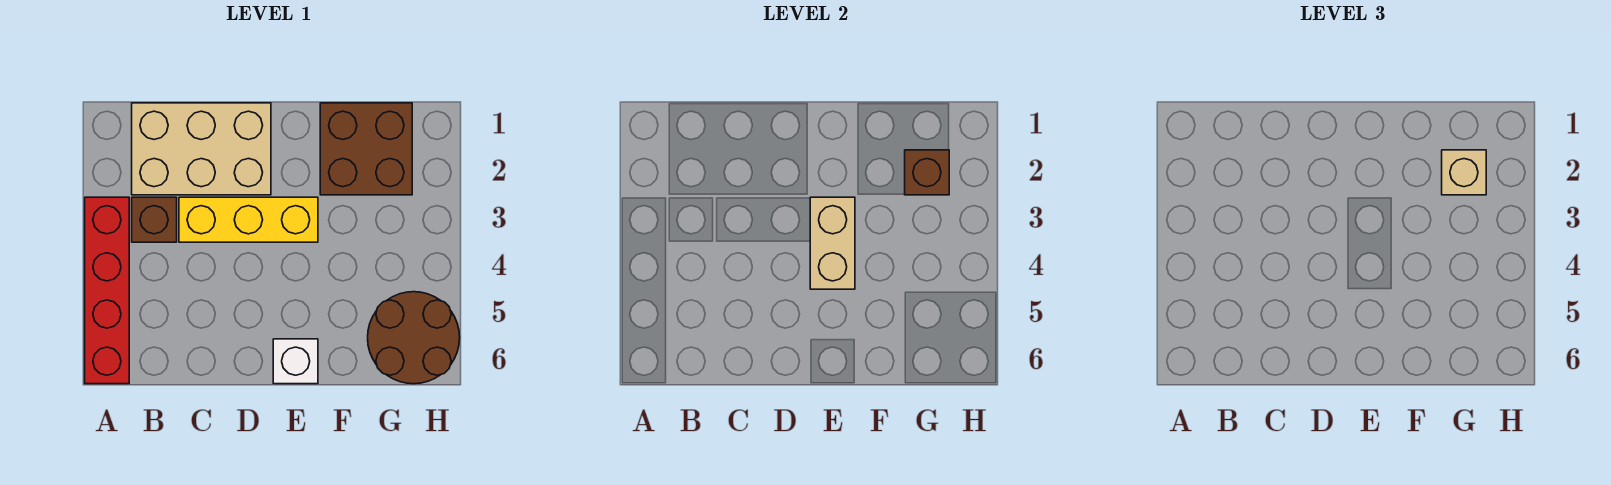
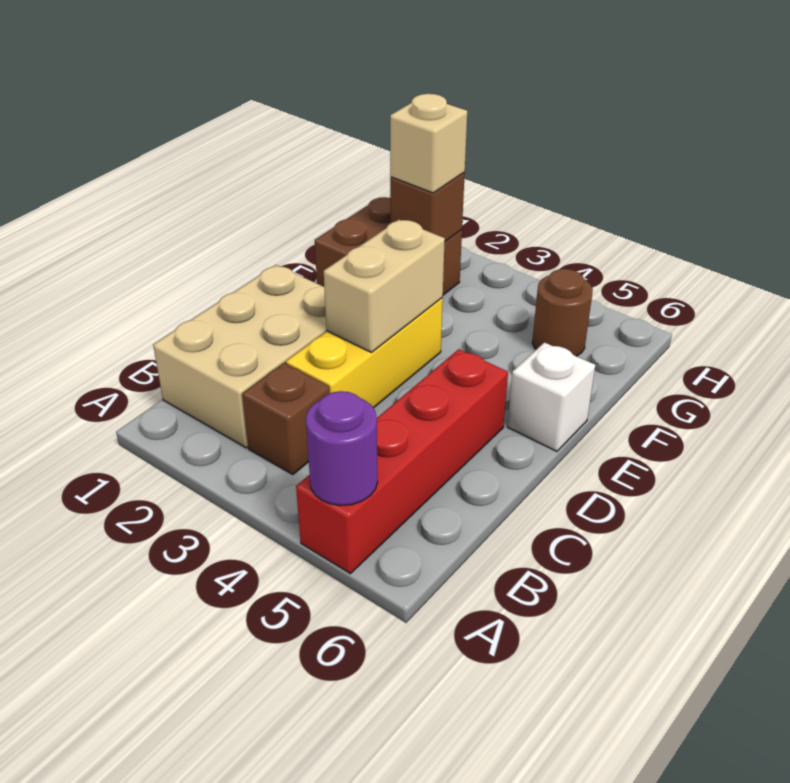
red brick A3:A6 level 1 -> red brick A5:D5 level 1
none -> purple round brick A5 level 2
tan brick E3:E4 level 2 -> tan brick D3:E3 level 2
brown round brick G5:H6 level 1 -> brown round brick G5 level 1

